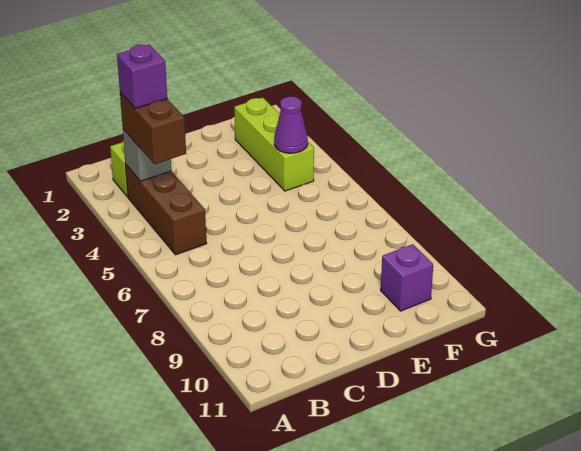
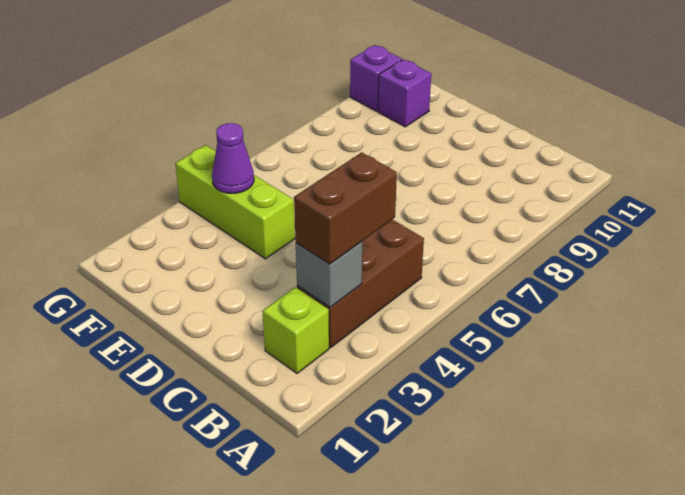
purple brick B3 level 4 -> purple brick G10 level 1
lime brick F2:F4 level 1 -> lime brick E4:G4 level 1

